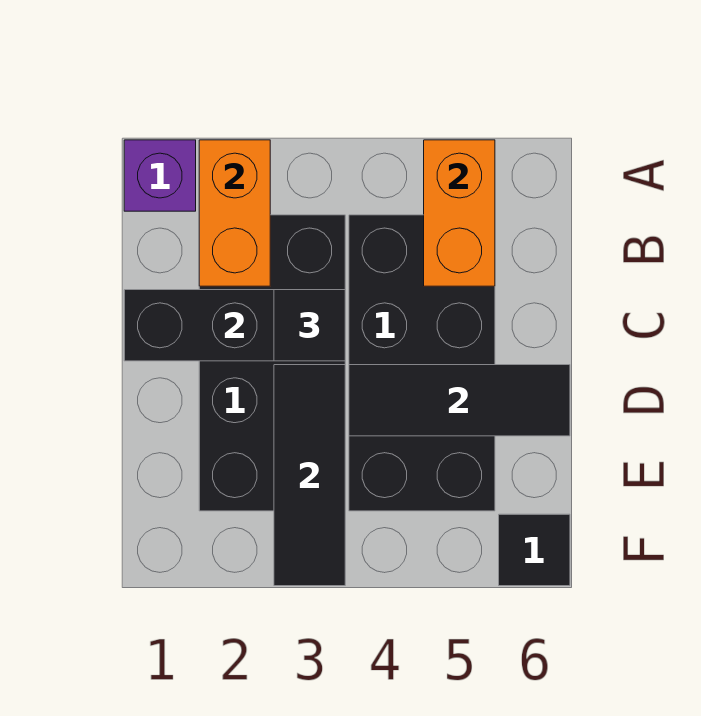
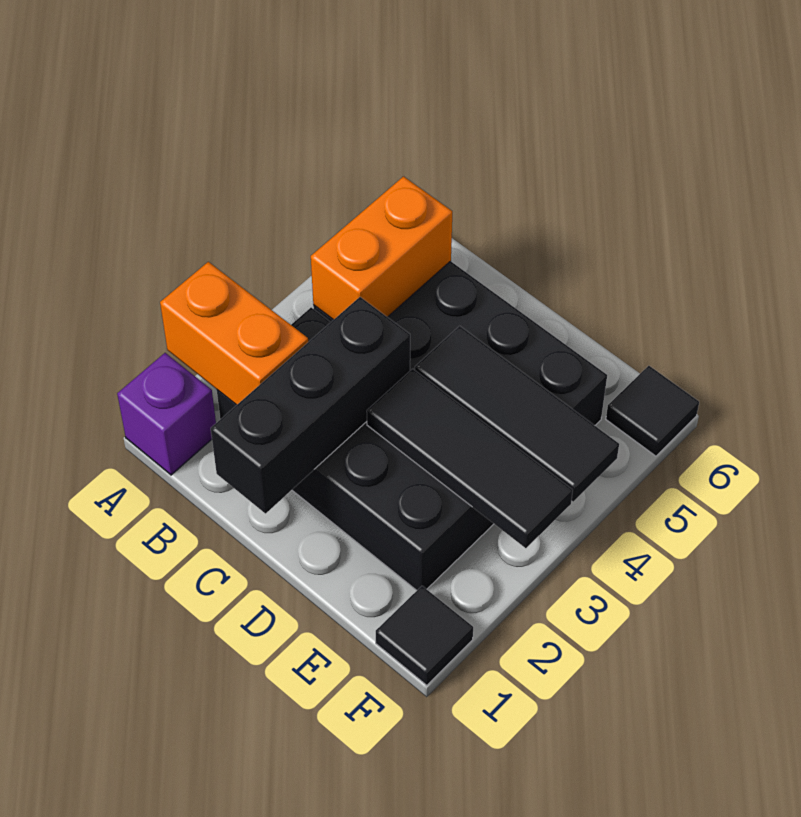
orange brick A5:B5 level 2 -> orange brick B4:B5 level 2
black tile C3 level 3 -> black tile F1 level 1
black tile D4:D6 level 2 -> black tile D4:F4 level 2

